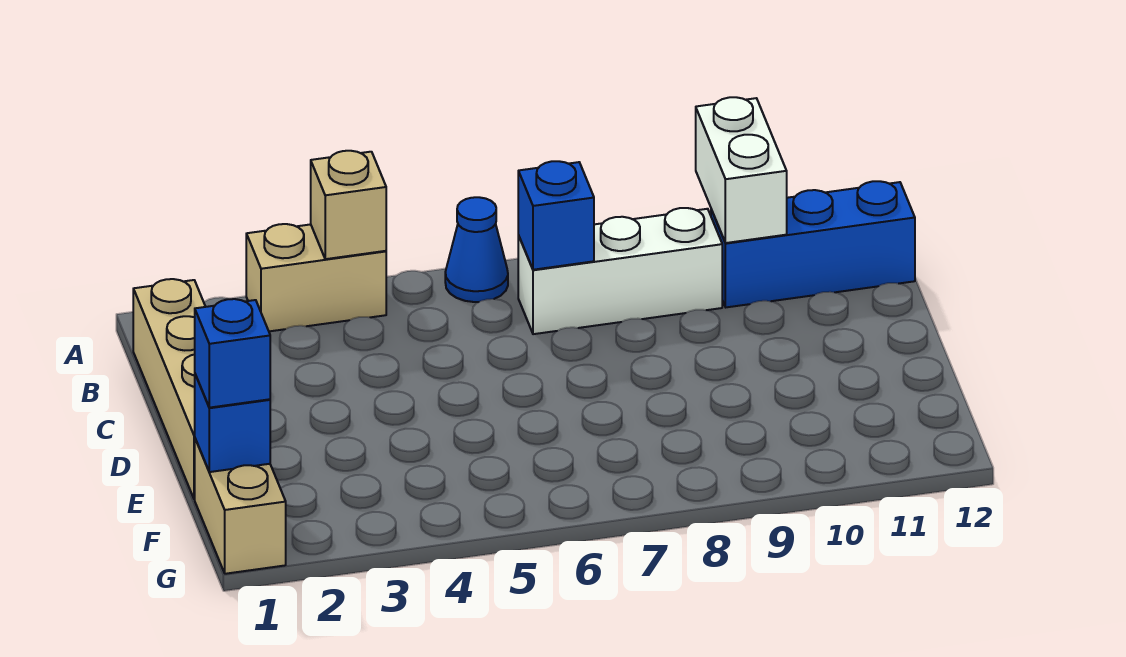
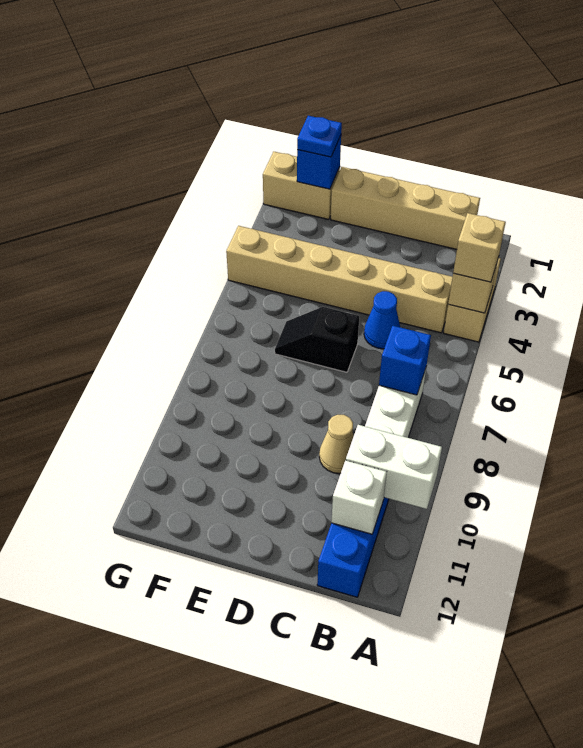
none -> tan brick A4 level 3
blue cone A6 level 1 -> blue cone C5 level 1
none -> tan brick B4:G4 level 1
none -> white brick B11 level 2
none -> tan cone C9 level 1
none -> black slope D6:E6 level 1 top D
blue brick F1 level 3 -> blue plate F1 level 3

